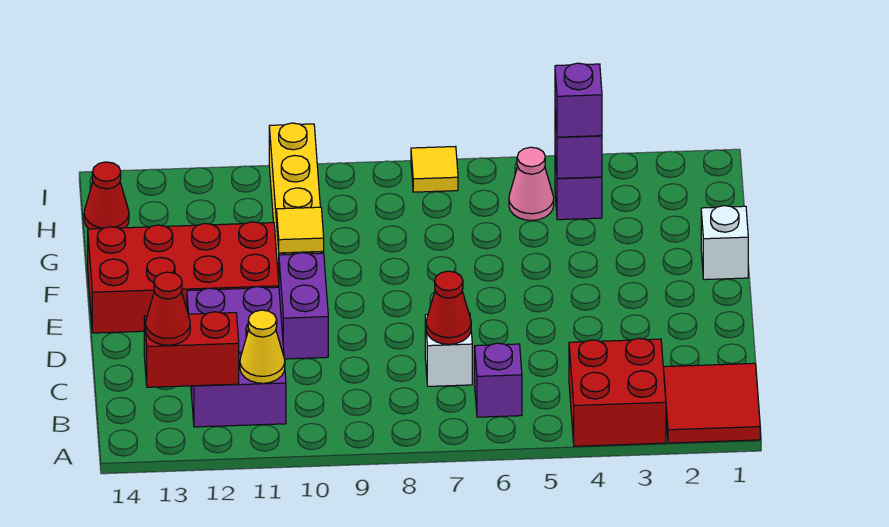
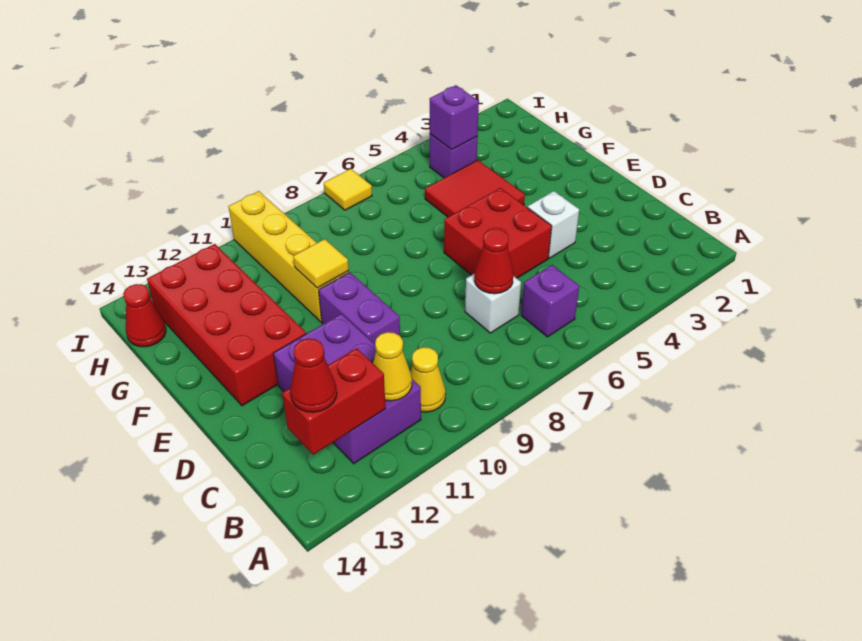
red tile A1:B2 level 1 -> red tile F4:G5 level 1
red brick A3:B4 level 1 -> red brick D5:E6 level 1
none -> yellow cone B10 level 1
red brick E11:F14 level 1 -> red brick E12:H13 level 1
white brick F1 level 1 -> white brick D4 level 1
purple brick H4 level 3 -> none
pink cone H5 level 1 -> none

